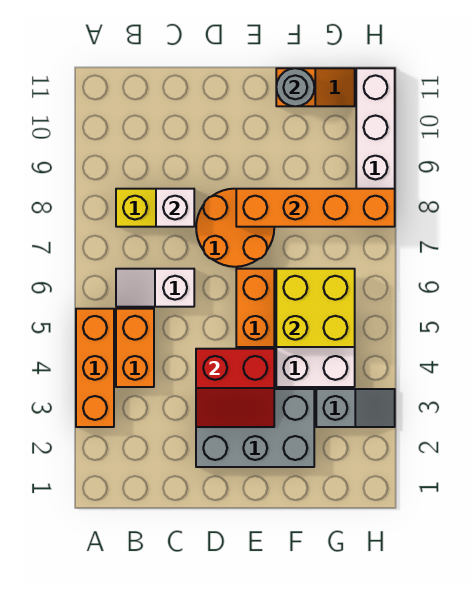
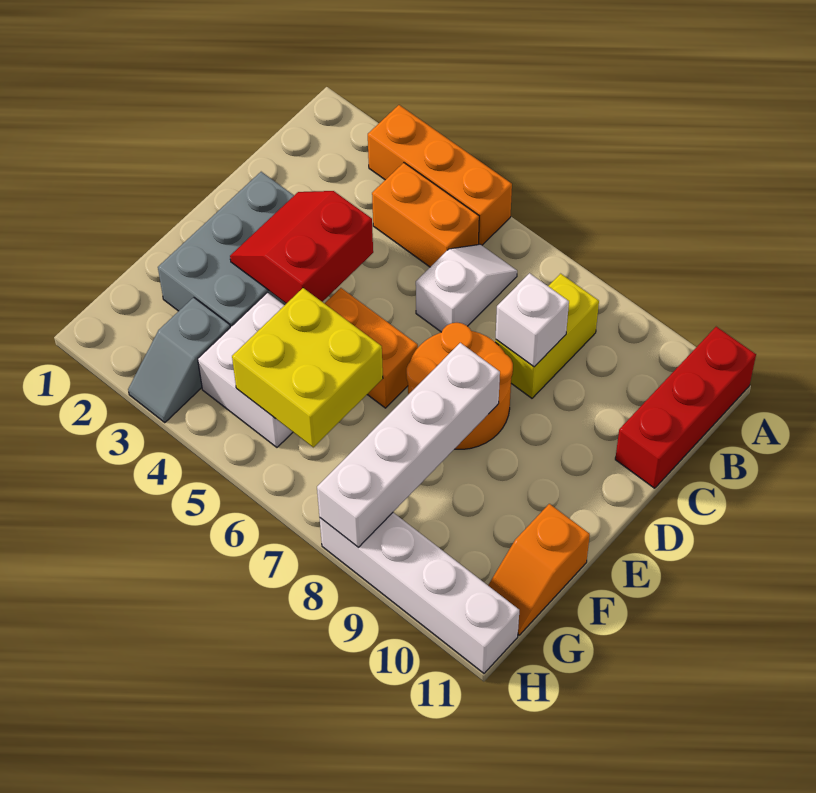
none -> red brick A11:C11 level 1
orange brick E8:H8 level 2 -> white brick E8:H8 level 2
grey round brick F11 level 2 -> none

